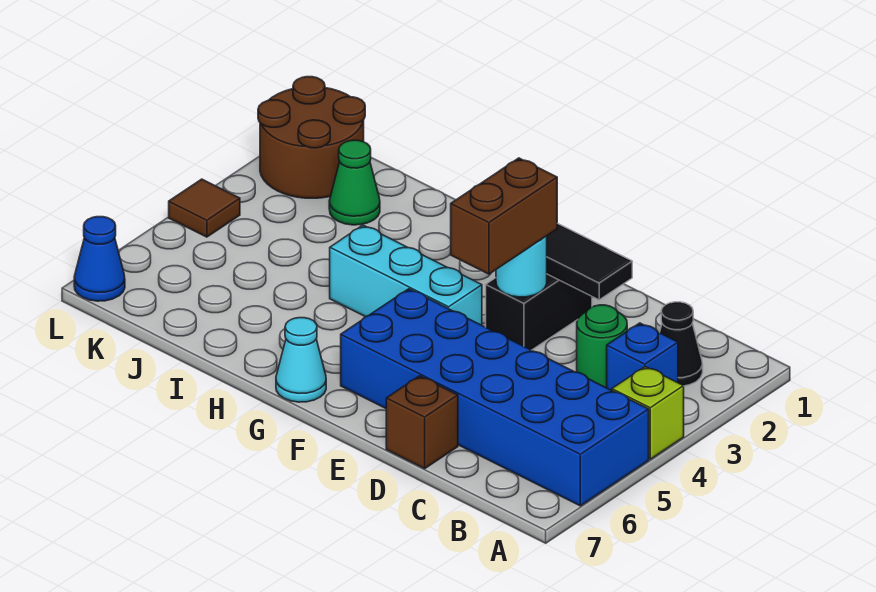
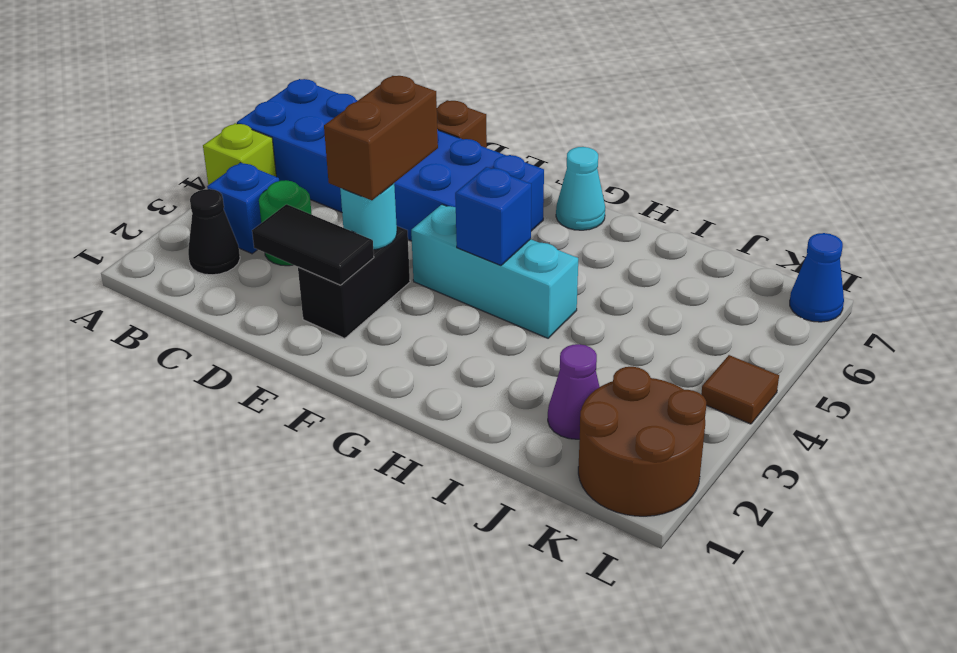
none -> blue brick G4 level 2
green cone J2 level 1 -> purple cone J2 level 1

